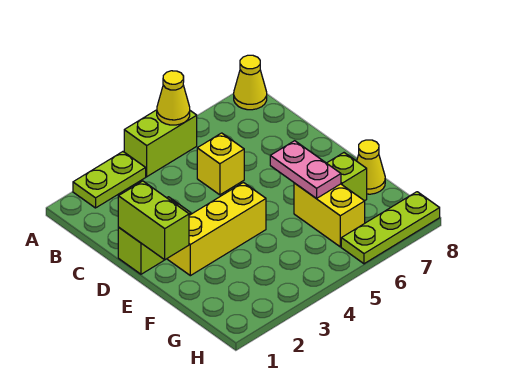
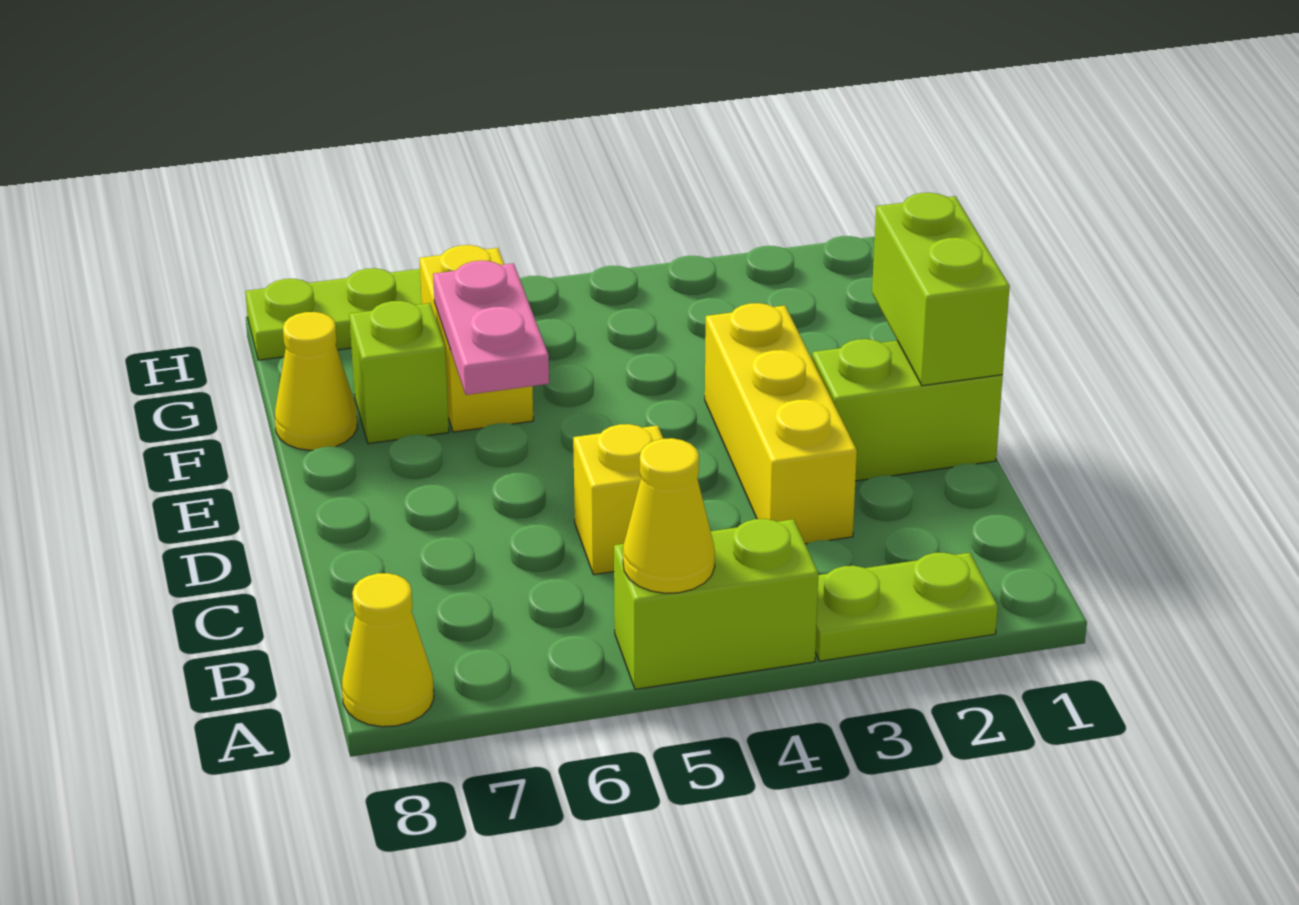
yellow brick E2:E4 level 1 -> yellow brick C3:E3 level 1

